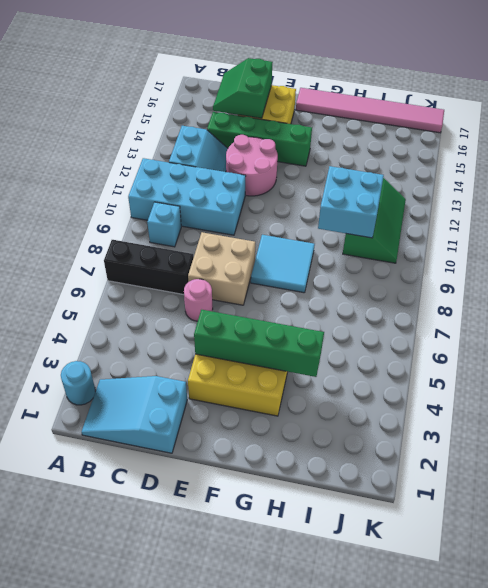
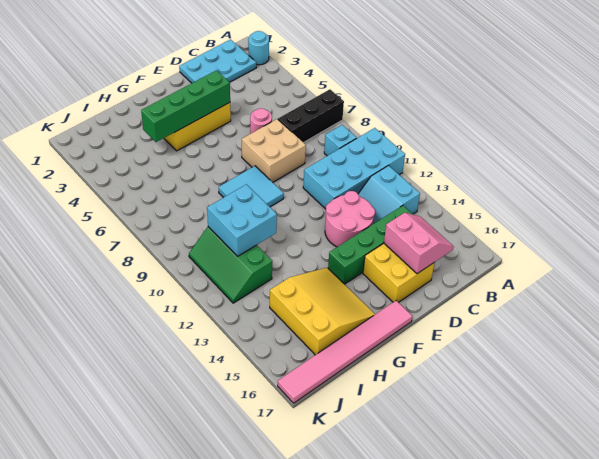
cyan slope B1:D2 level 1 top D -> cyan plate B1:D2 level 1
green slope C15:D16 level 2 top D -> pink slope C15:D16 level 2 top D
none -> yellow slope G14:I16 level 1 top I

